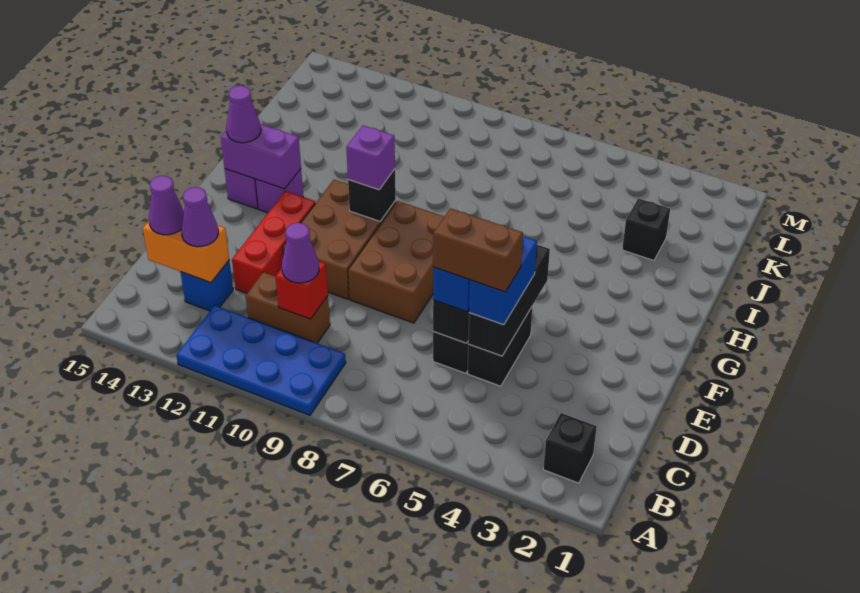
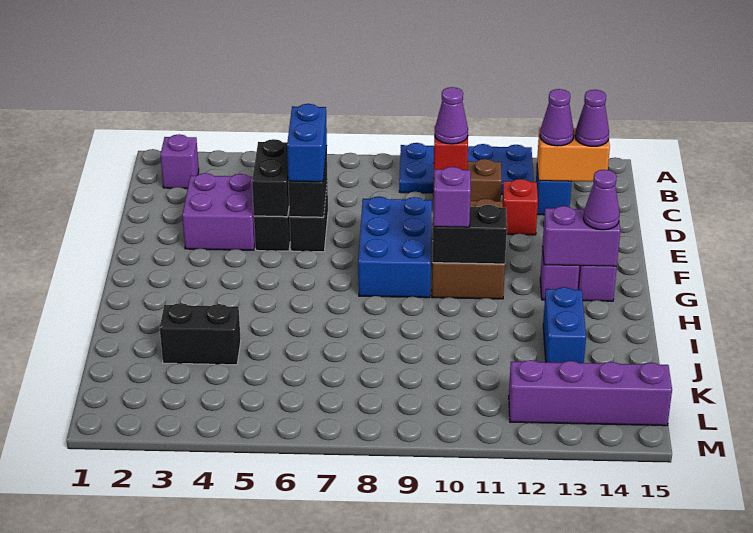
black brick B2 level 1 -> purple brick B2 level 1
none -> purple brick D3:E4 level 1
black brick D5:F5 level 2 -> black brick D5:E5 level 2
blue brick D5:E5 level 3 -> blue brick I13:J13 level 1
brown brick D5:D6 level 4 -> none
red brick D12:F12 level 1 -> red brick D12 level 1
brown brick E8:G9 level 1 -> blue brick E8:G9 level 1
black brick G10 level 2 -> black brick G10:G11 level 2
black brick J3 level 1 -> black brick J3:J4 level 1
none -> purple brick L12:L15 level 1

